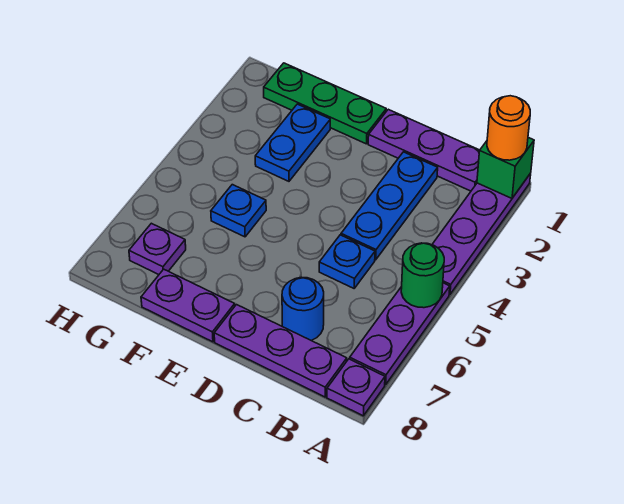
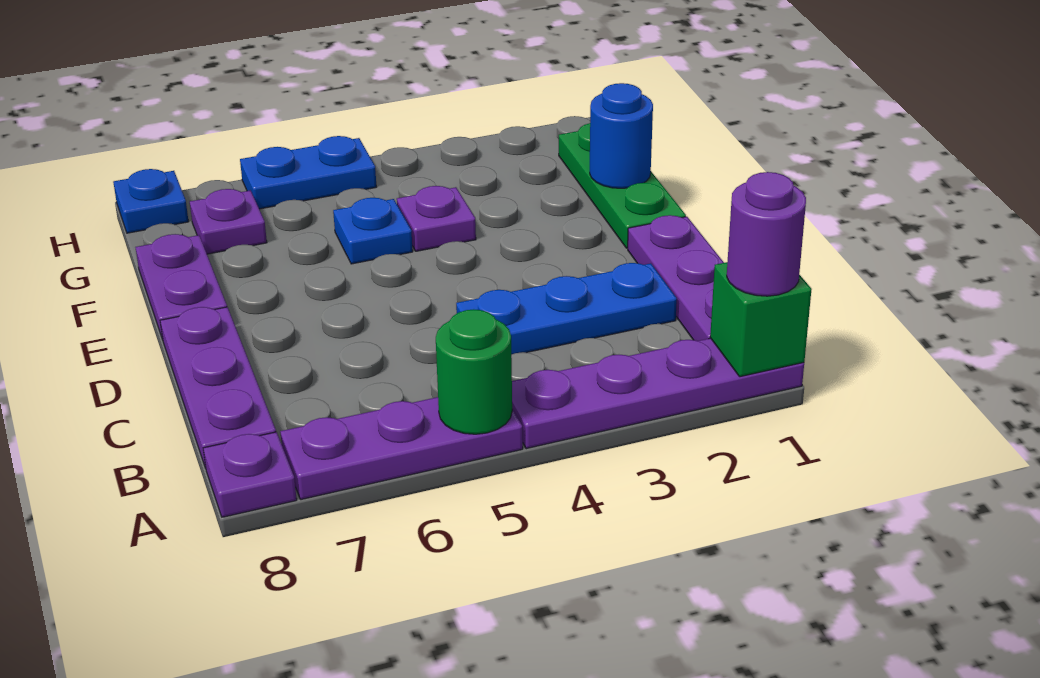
orange round brick A1 level 3 -> purple round brick A1 level 3
blue plate C5 level 1 -> blue plate H8 level 1
blue round brick C7 level 1 -> blue round brick F1 level 2
blue plate F2:F3 level 1 -> blue plate H5:H6 level 1
none -> purple plate F4 level 1

